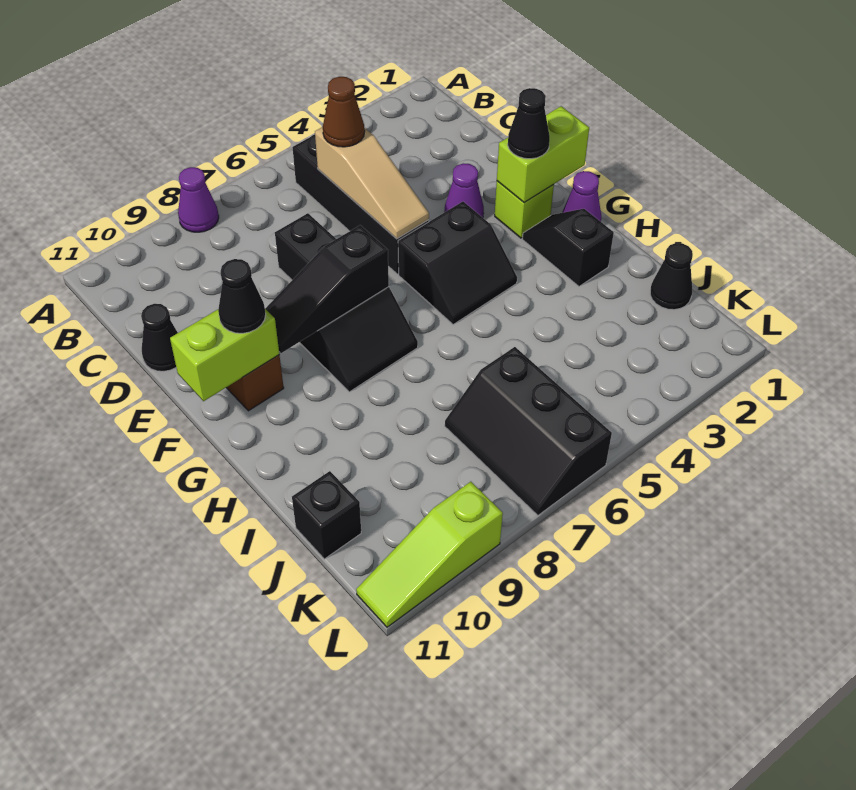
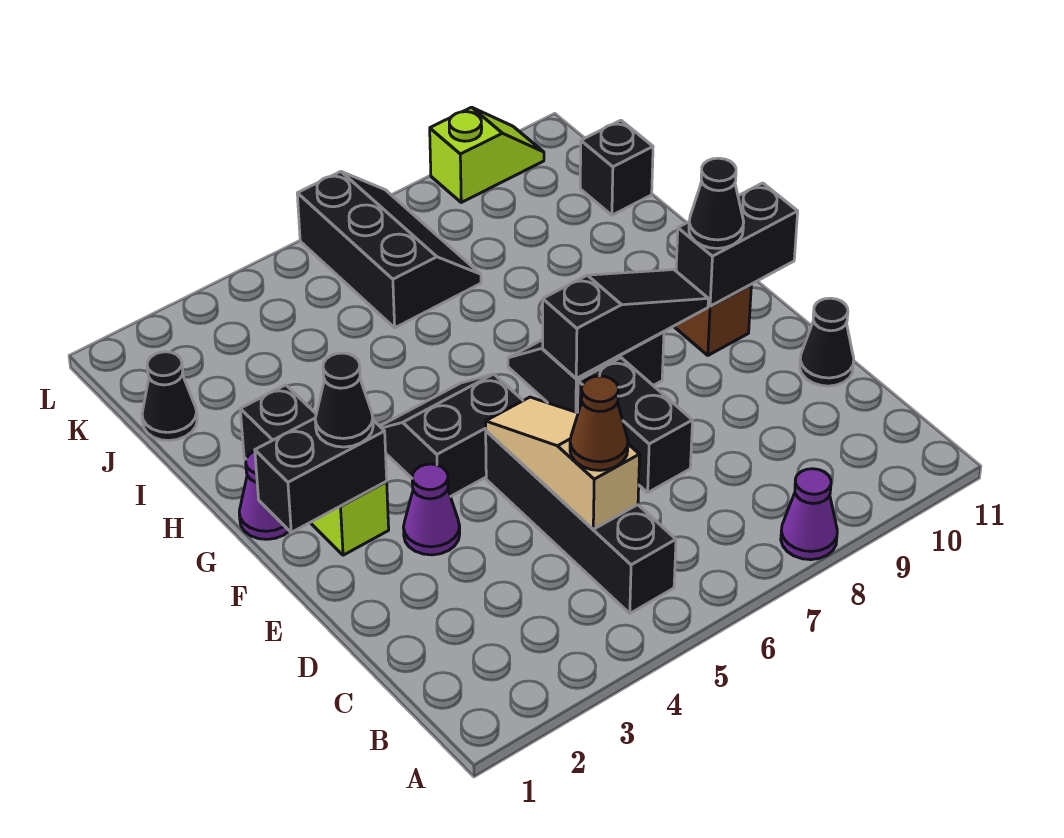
lime brick F1:F2 level 2 -> black brick F1:F2 level 2
lime brick F10:F11 level 2 -> black brick F10:F11 level 2
lime slope L9:L11 level 1 top 9 -> lime slope L9:L10 level 1 top 9

